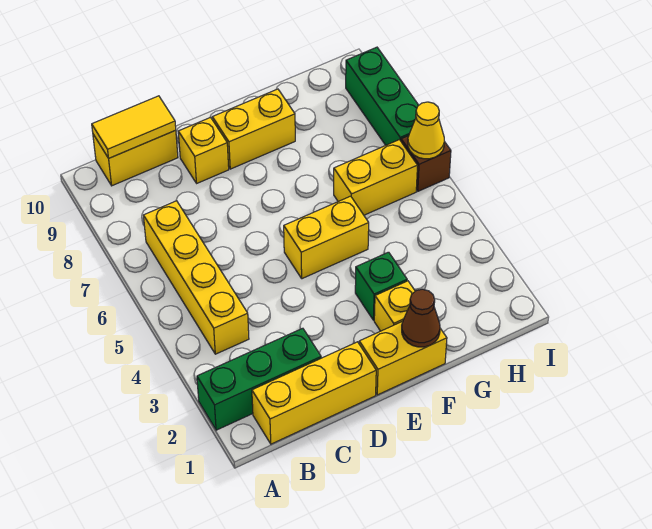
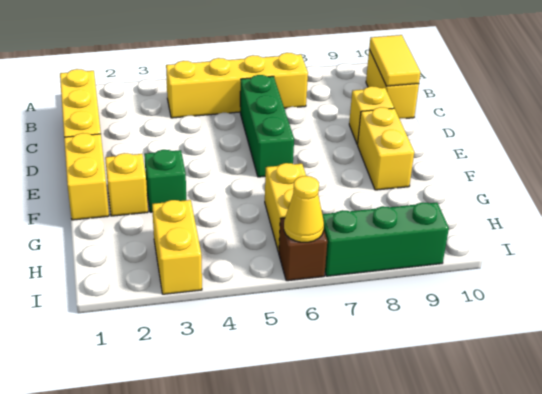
green brick A2:C2 level 1 -> green brick C6:E6 level 1
yellow brick E5:F5 level 1 -> yellow brick H3:I3 level 1
brown cone F1 level 2 -> none

